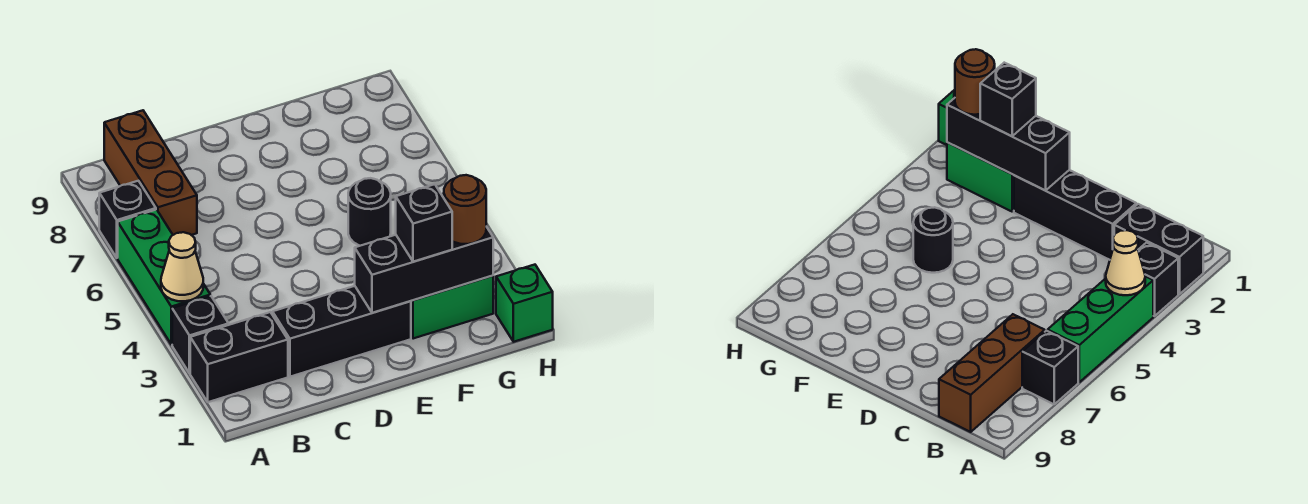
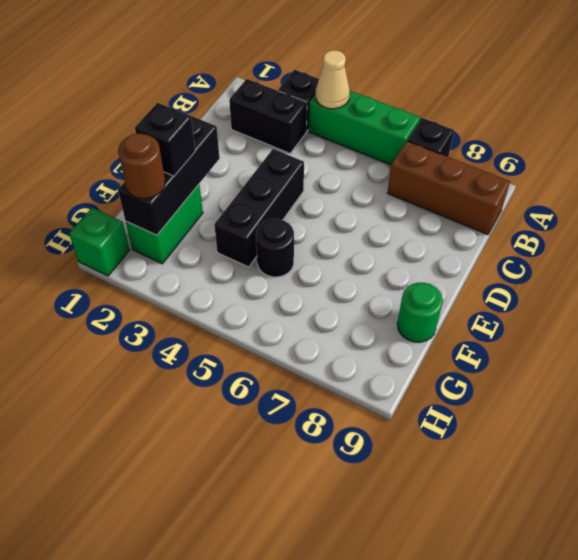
black brick A2:B2 level 1 -> black brick B2:B3 level 1
black brick C2:E2 level 1 -> black brick D4:F4 level 1
none -> green round brick F9 level 1

